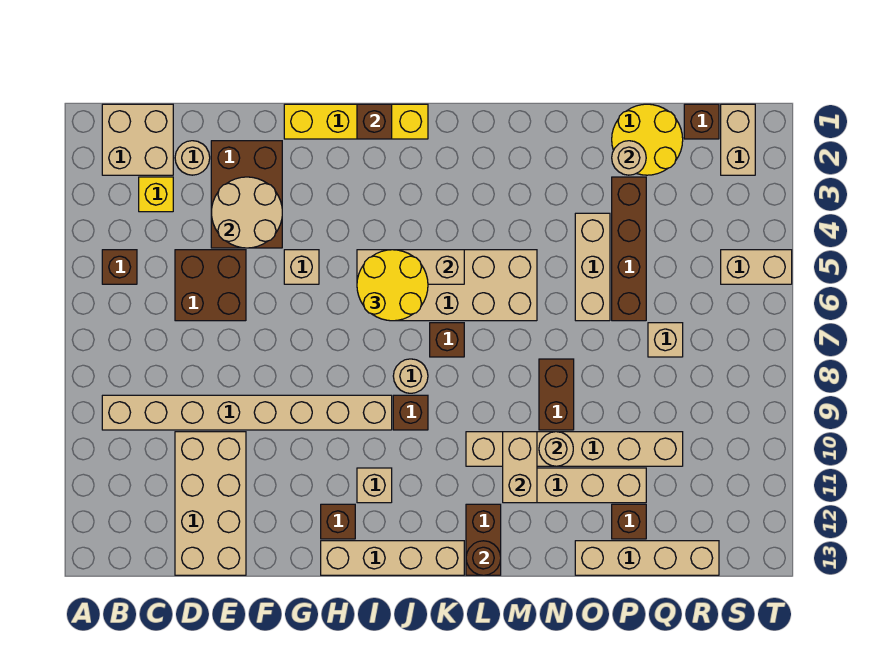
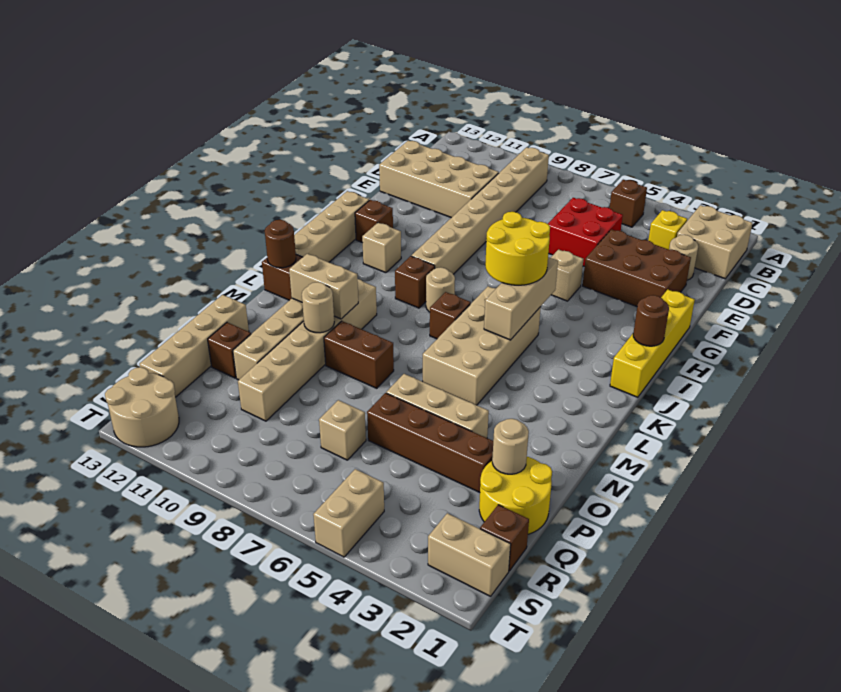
brown brick D5:E6 level 1 -> red brick D5:E6 level 1
tan round brick E3:F4 level 2 -> tan round brick S12:T13 level 1
brown brick I1 level 2 -> brown round brick I1 level 2

